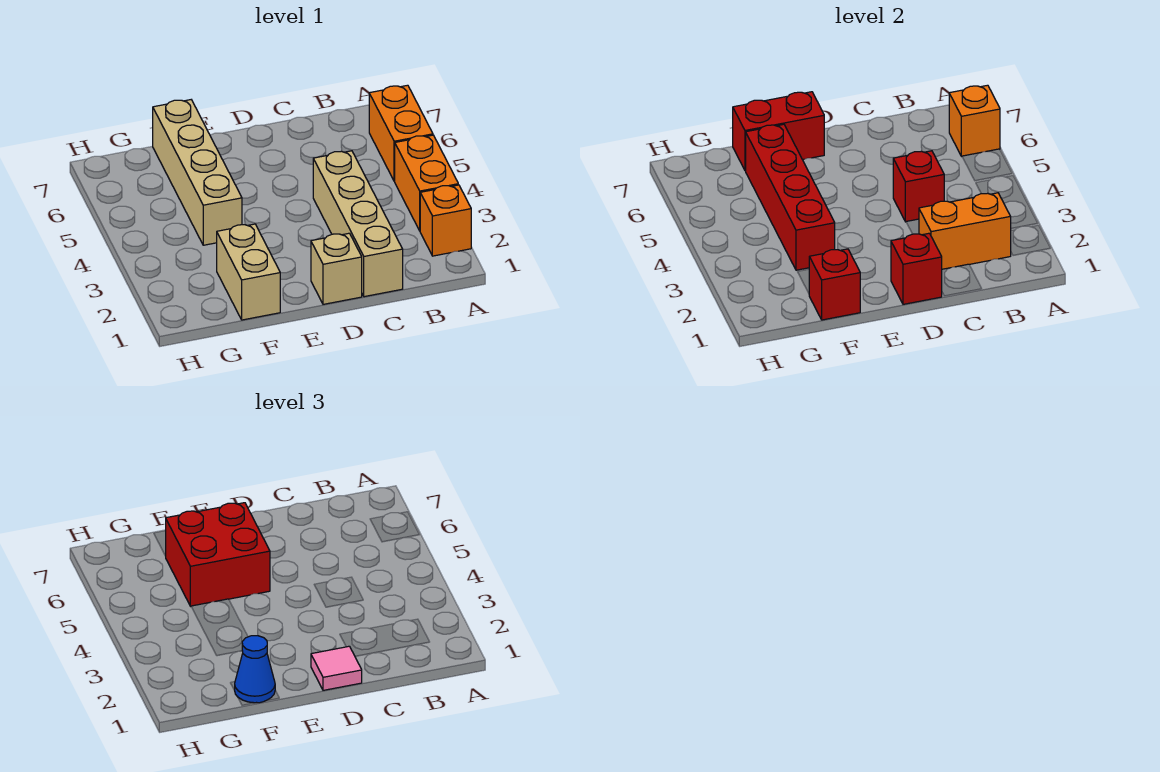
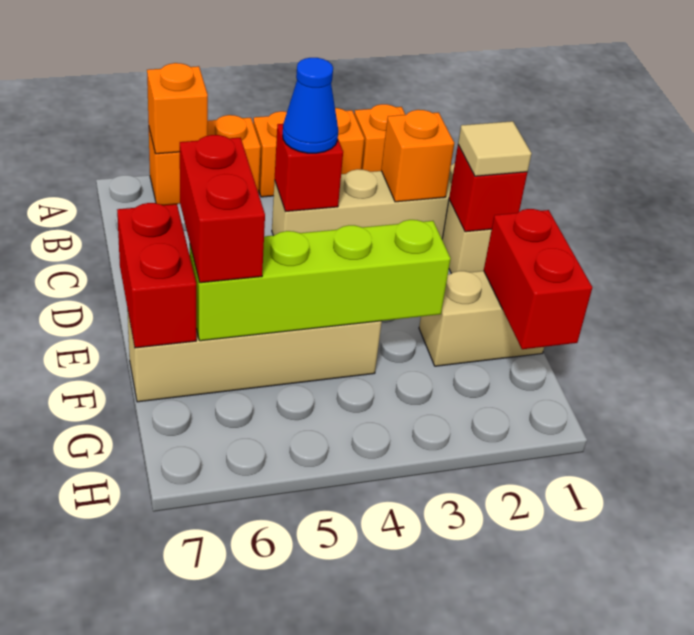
orange brick B2:C2 level 2 -> orange brick C2 level 2
pink tile D1 level 3 -> tan tile D1 level 3
red brick E5:F6 level 3 -> red brick E6:F6 level 3
red brick F1 level 2 -> red brick F1:G1 level 2
blue cone F1 level 3 -> blue cone C4 level 3
red brick F3:F6 level 2 -> lime brick F3:F6 level 2

